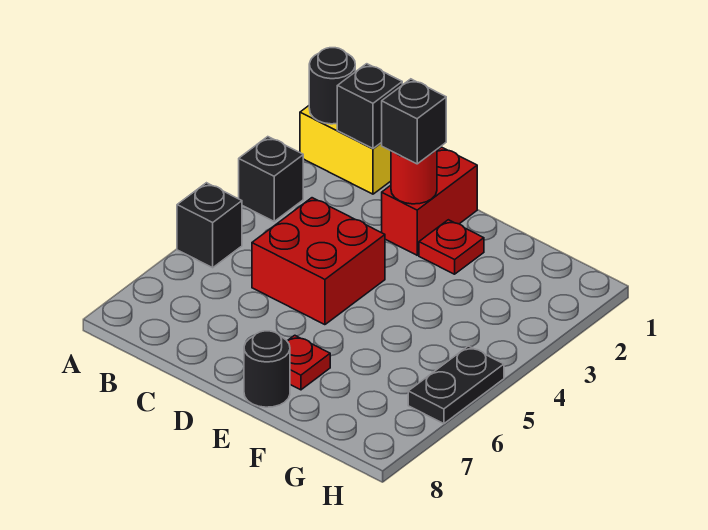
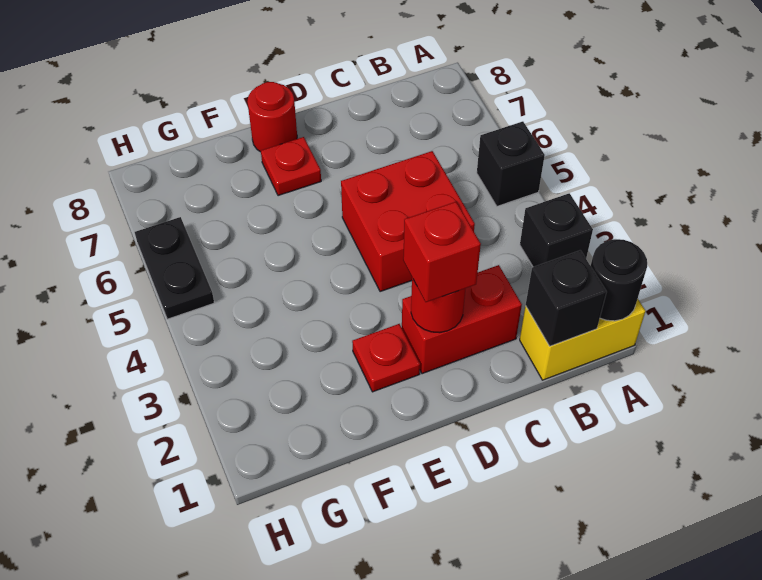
red brick D1:D2 level 1 -> red brick C2:D2 level 1
black brick D2 level 3 -> red brick D2 level 3
black round brick E8 level 1 -> red round brick E8 level 1

